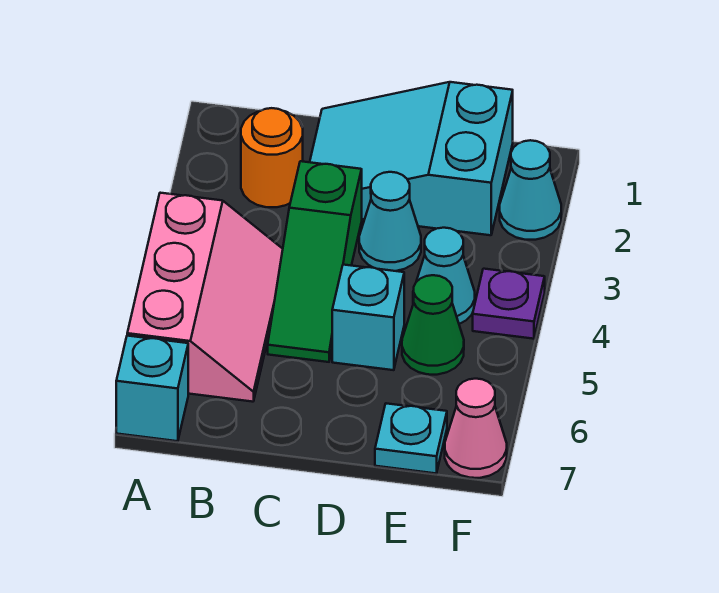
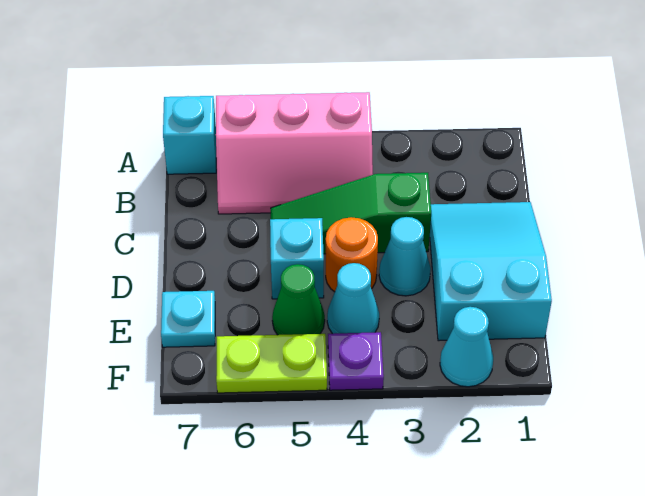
orange round brick B2 level 1 -> orange round brick D4 level 1
none -> lime plate F5:F6 level 1
pink cone F7 level 1 -> none

